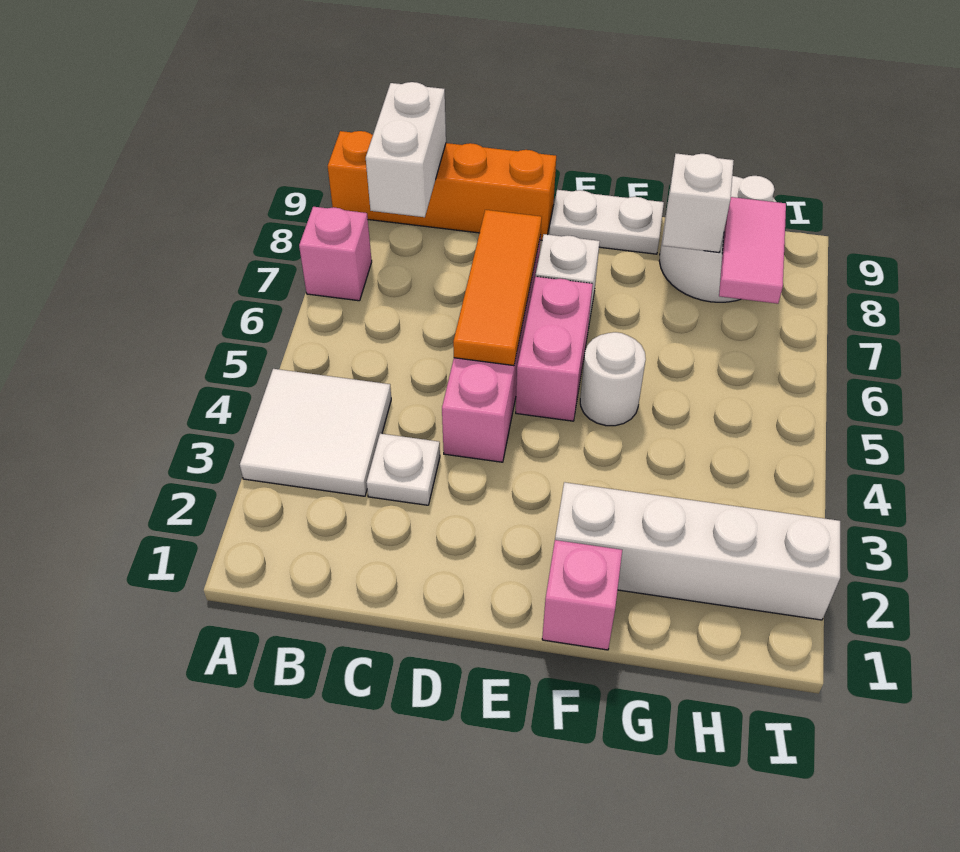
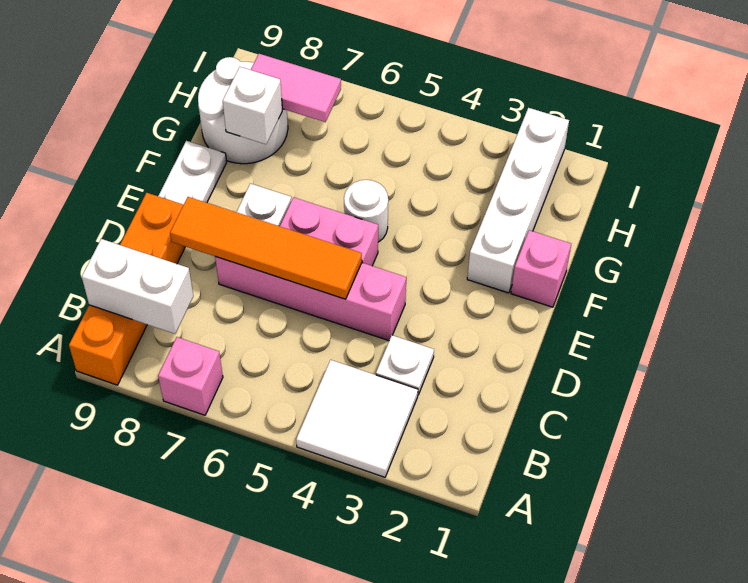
orange tile D5:D7 level 2 -> orange tile D5:D8 level 2

